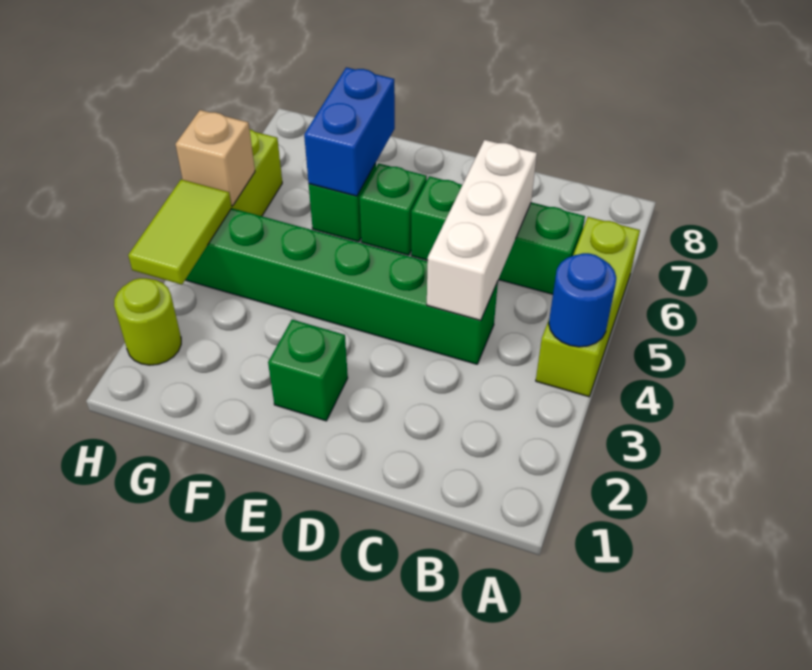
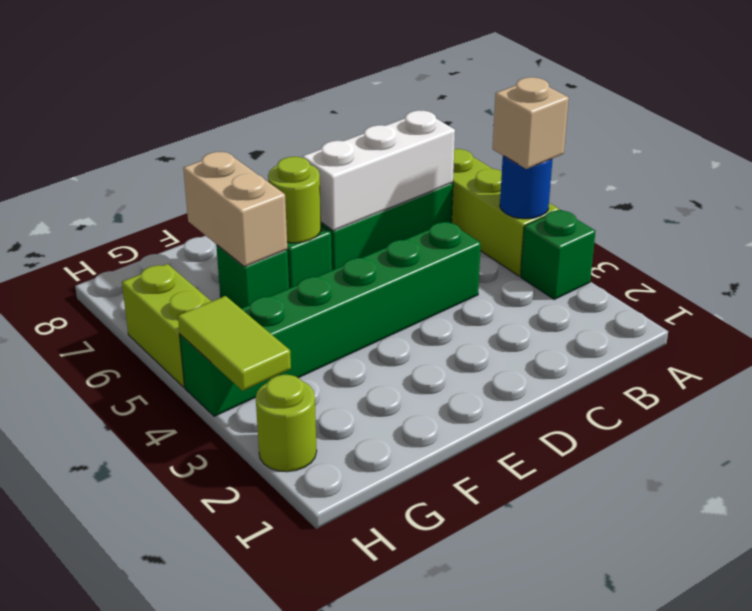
white brick C4:C6 level 2 -> white brick B6:D6 level 2
green brick E2 level 1 -> green brick A3 level 1
none -> lime round brick E6 level 2
blue brick F6:F7 level 2 -> tan brick F6:F7 level 2
tan brick H5 level 2 -> tan brick A4 level 3

